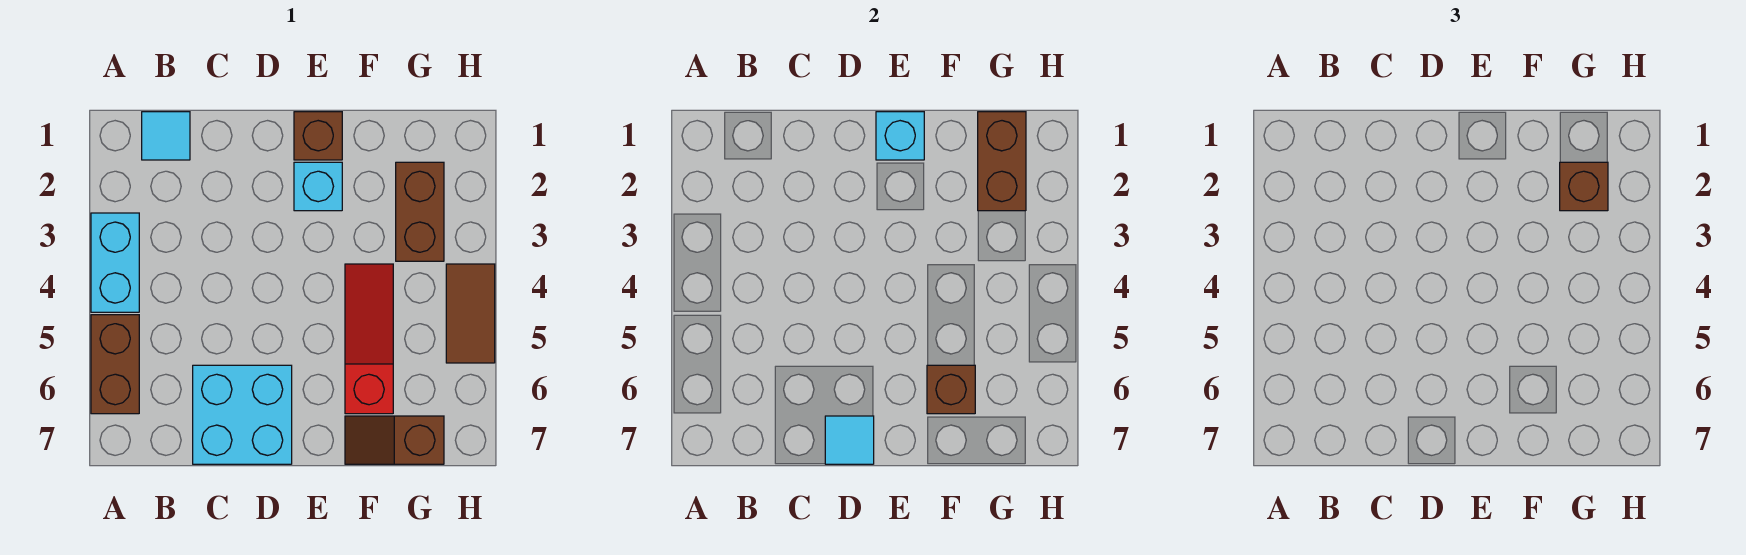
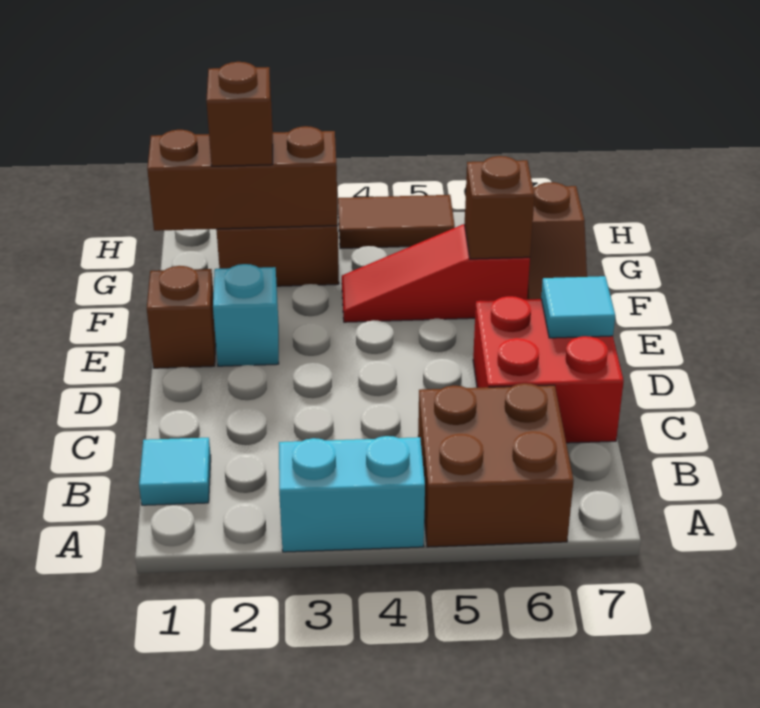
brown brick A5:A6 level 1 -> brown brick A5:B6 level 1
cyan brick C6:D7 level 1 -> red brick C6:D7 level 1
cyan brick E1 level 2 -> none
brown brick G1:G2 level 2 -> brown brick G1:G3 level 2

